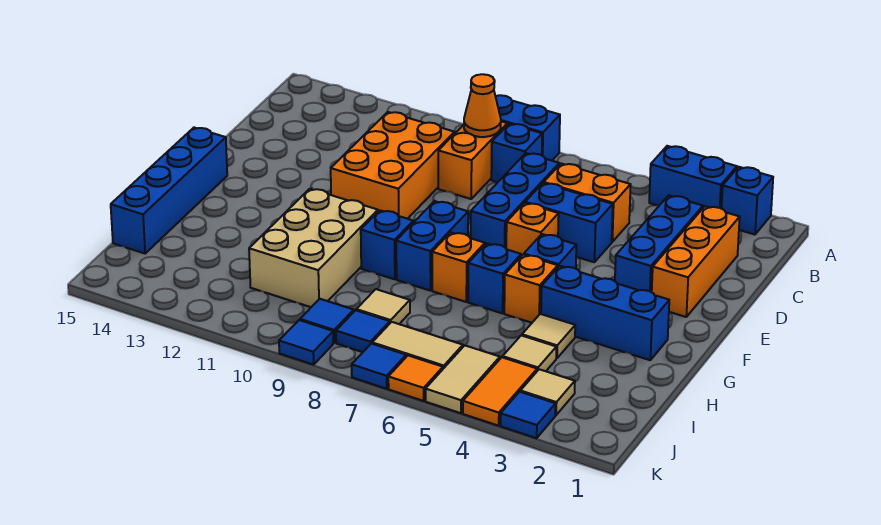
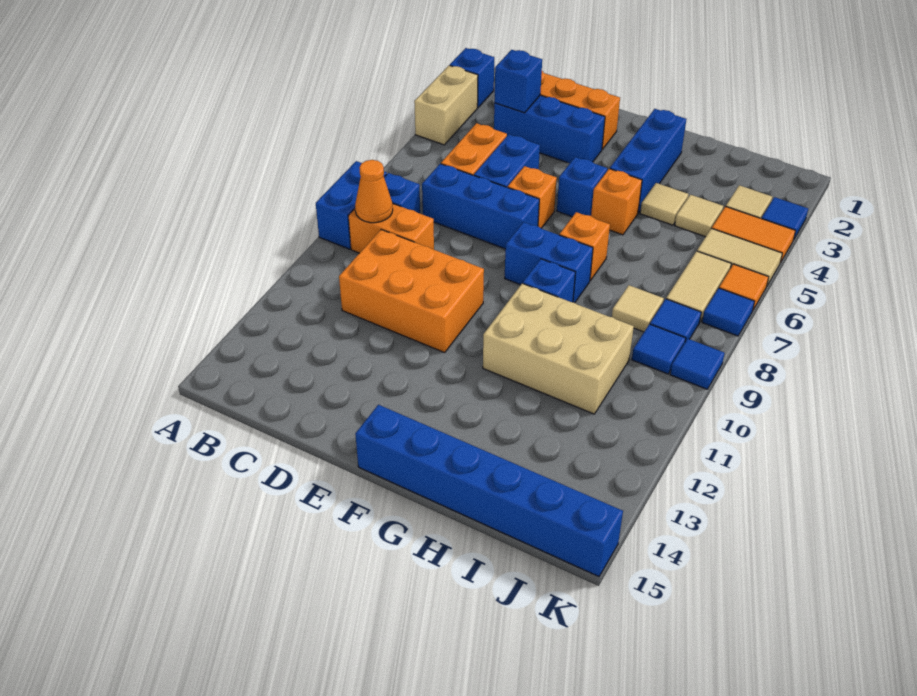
blue brick A3:A4 level 1 -> tan brick A3:A4 level 1
blue brick F15:I15 level 1 -> blue brick F15:K15 level 1
blue brick G6 level 1 -> blue brick C3 level 2

